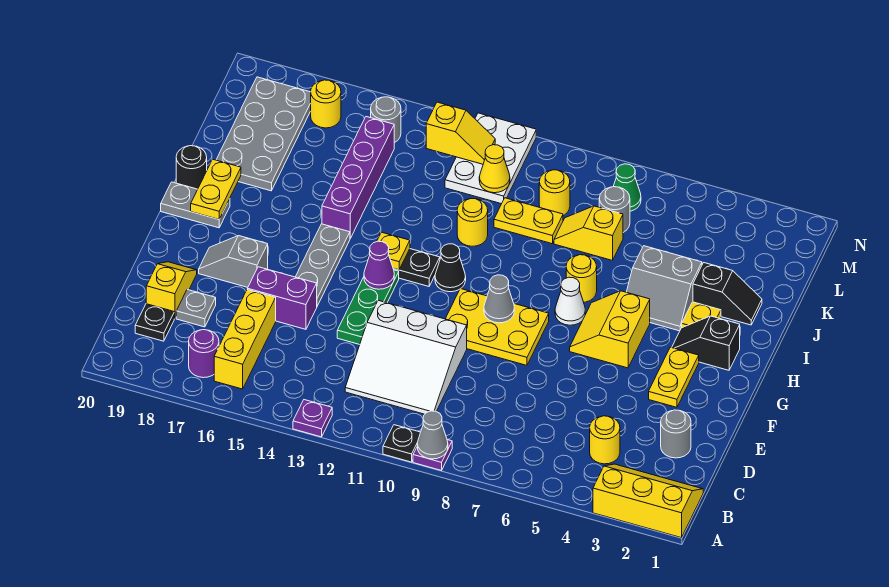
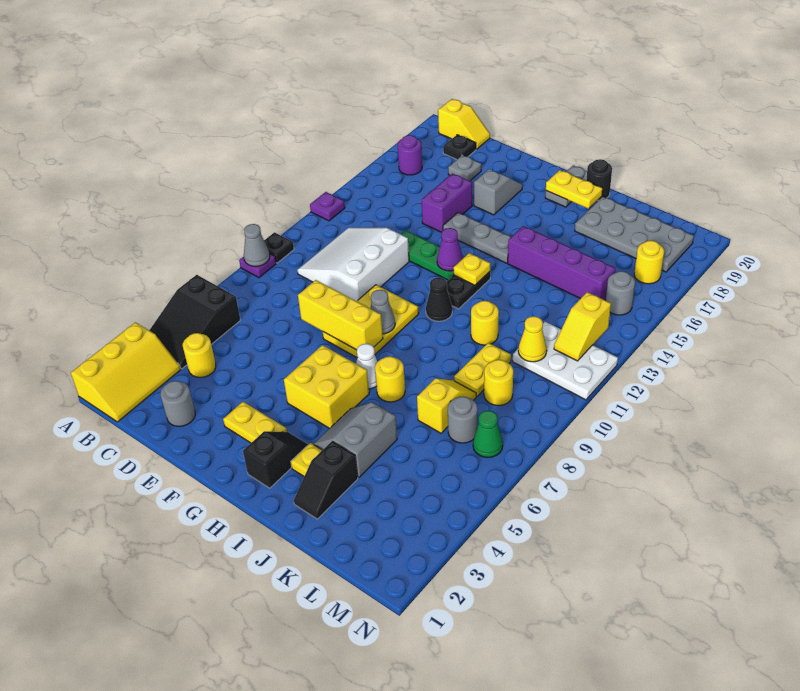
none -> black slope A4:B6 level 1 top 6
yellow brick B16:D16 level 1 -> yellow brick E8:G8 level 2
yellow slope D19:E19 level 1 top D -> yellow slope B20:C20 level 1 top B
yellow slope G5:H6 level 1 top 5 -> yellow brick G5:H6 level 1

